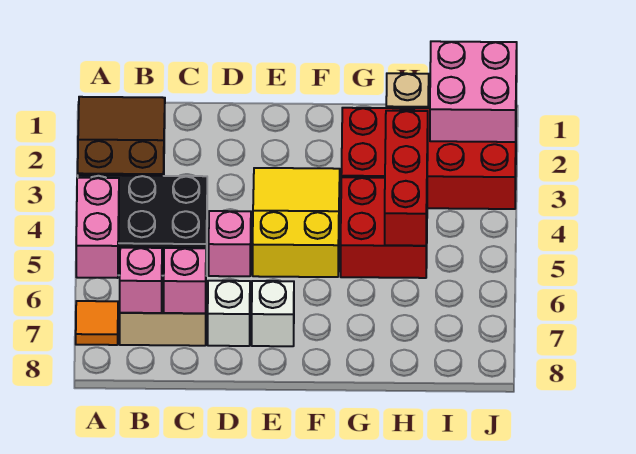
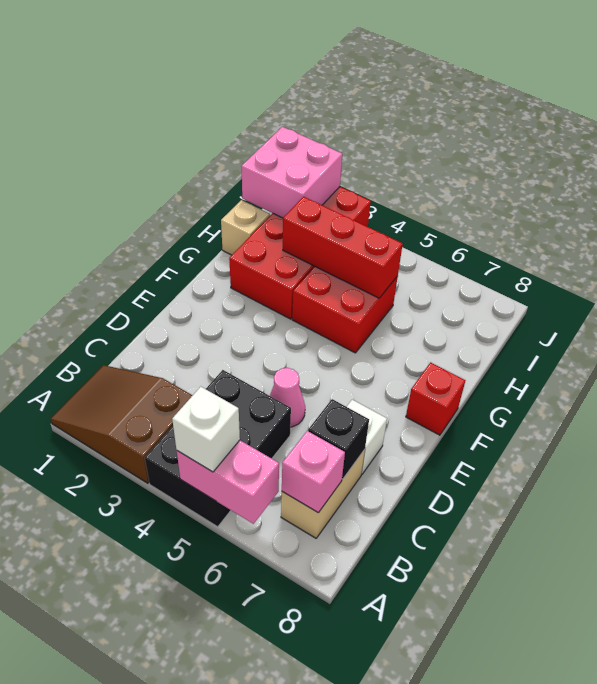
orange tile A7 level 1 -> none
pink brick C7 level 2 -> black brick C7 level 2
pink brick D5 level 1 -> pink cone D5 level 1
yellow slope E3:F5 level 1 top 5 -> none
white brick E7 level 1 -> white brick A5 level 3
none -> red brick F8 level 1

